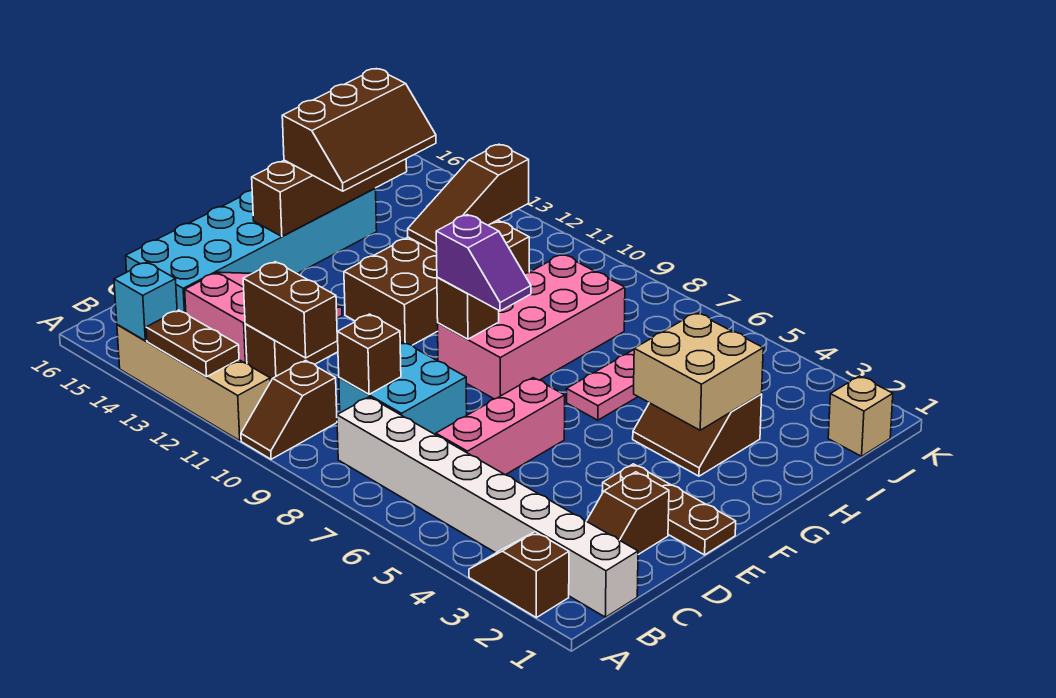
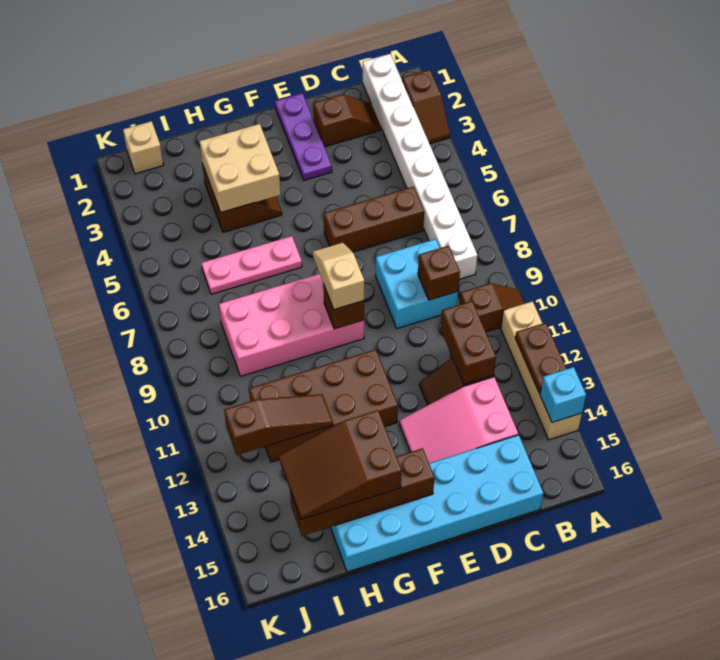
pink brick C6:E6 level 1 -> brown brick C6:E6 level 1
brown plate E1:E3 level 1 -> purple plate E1:E3 level 1
purple slope F8:F9 level 3 top 9 -> tan slope F8:F9 level 3 top 9
brown slope G14:I15 level 3 top 15 -> brown slope G14:I15 level 3 top G

